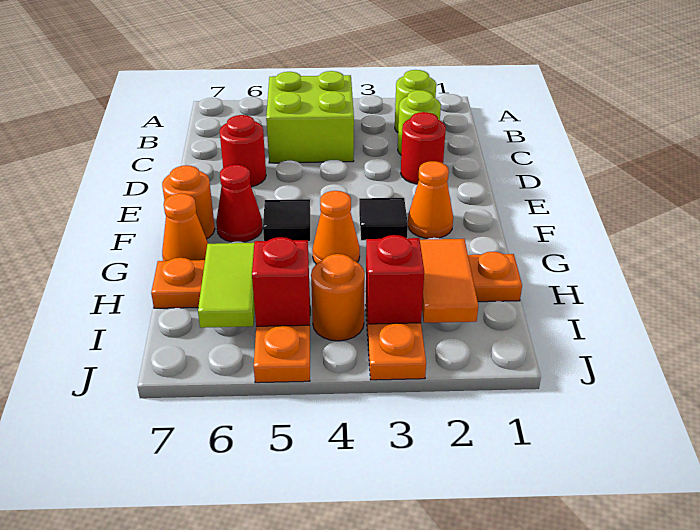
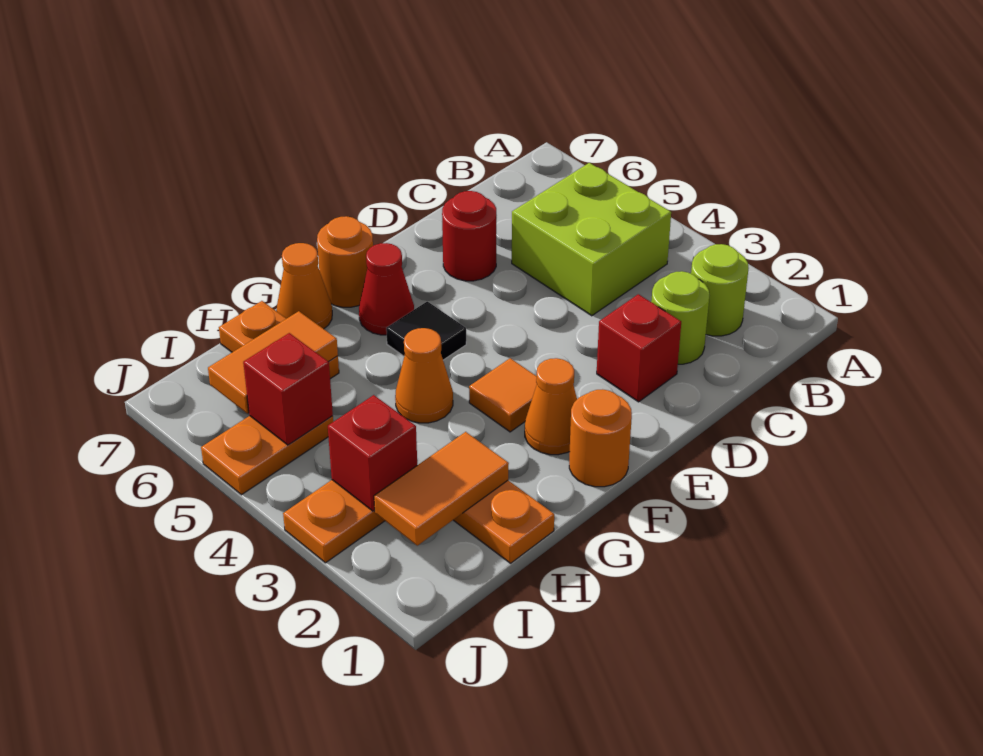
red round brick D2 level 1 -> red brick D2 level 1
black tile F3 level 1 -> orange tile F3 level 1
lime tile H6:I6 level 2 -> orange tile H6:I6 level 2
orange round brick I4 level 1 -> orange round brick F1 level 1

